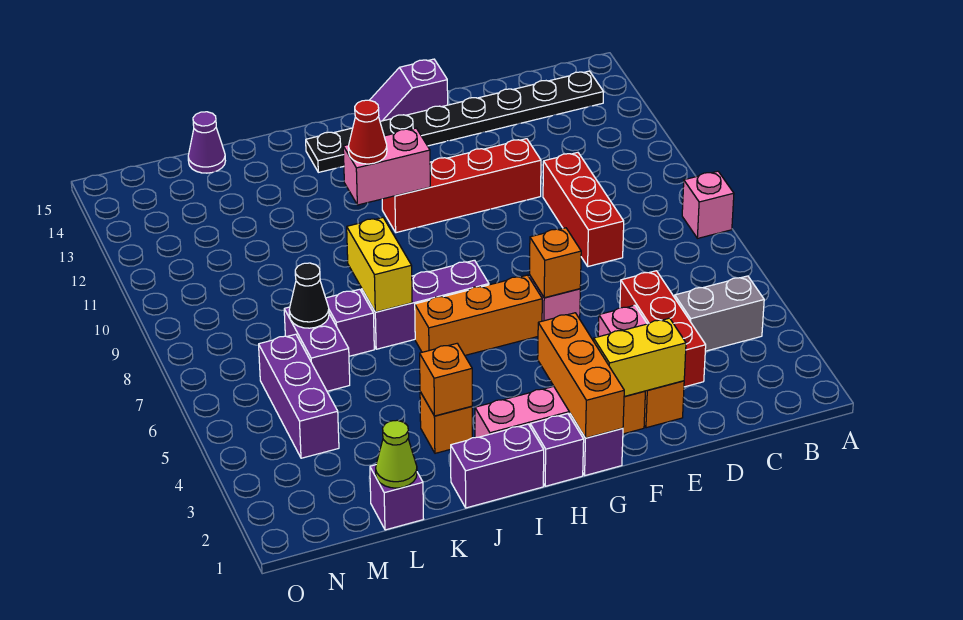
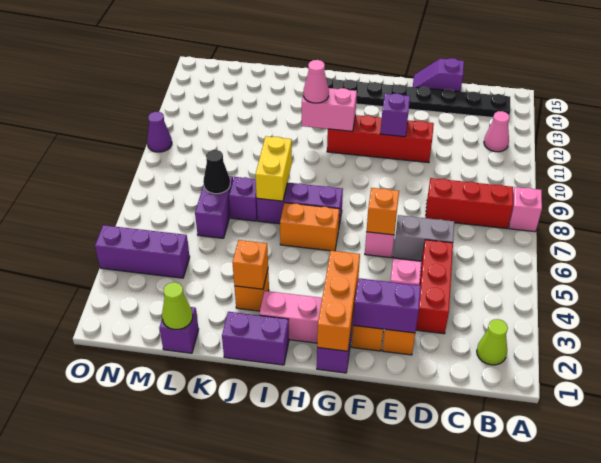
none -> lime cone B2 level 1
grey brick B4:C4 level 1 -> grey brick D6:E6 level 1
none -> pink cone B12 level 1
red brick D8:D10 level 1 -> red brick B8:D8 level 1
yellow brick E2:F2 level 2 -> purple brick E2:F2 level 2
purple slope F15:G15 level 1 top F -> purple slope D15:E15 level 1 top D
orange brick G6:I6 level 1 -> orange brick H6:I6 level 1
purple brick H1 level 1 -> purple brick F11 level 2
red cone I11 level 3 -> pink cone I11 level 3
purple cone L15 level 1 -> purple cone O10 level 1
purple brick M4:M6 level 1 -> purple brick M4:O4 level 1

